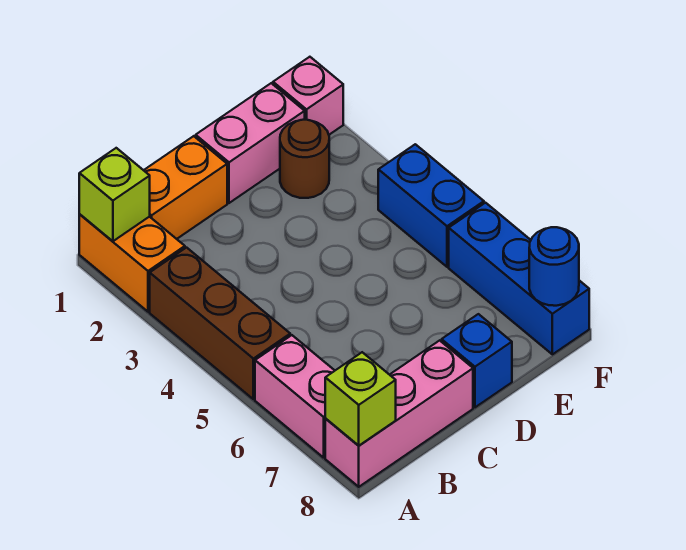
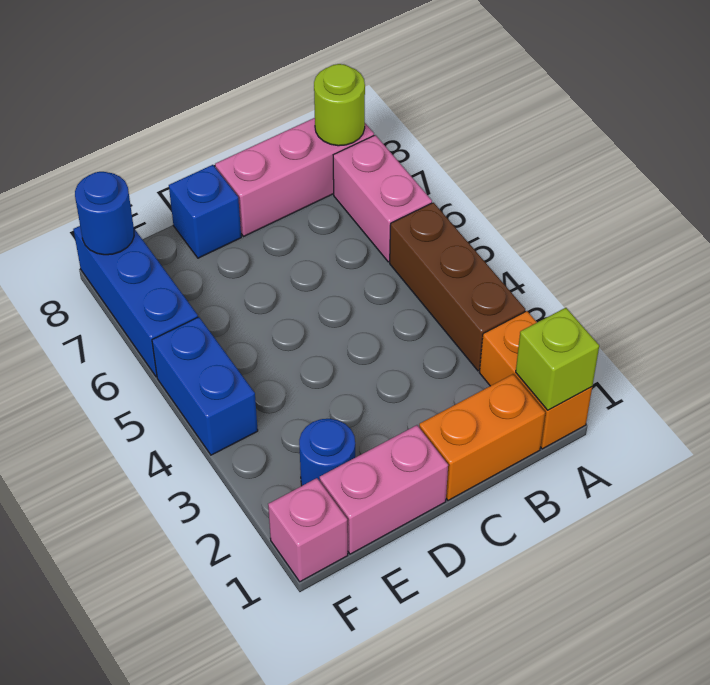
lime brick A8 level 2 -> lime round brick A8 level 2
brown round brick E2 level 1 -> blue round brick E2 level 1

